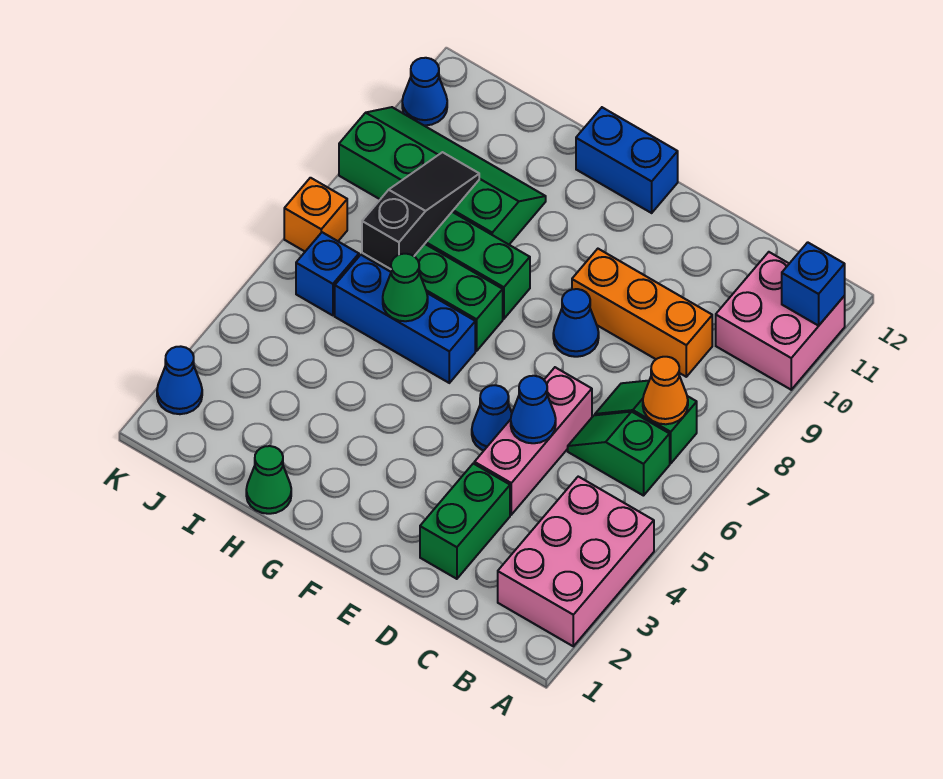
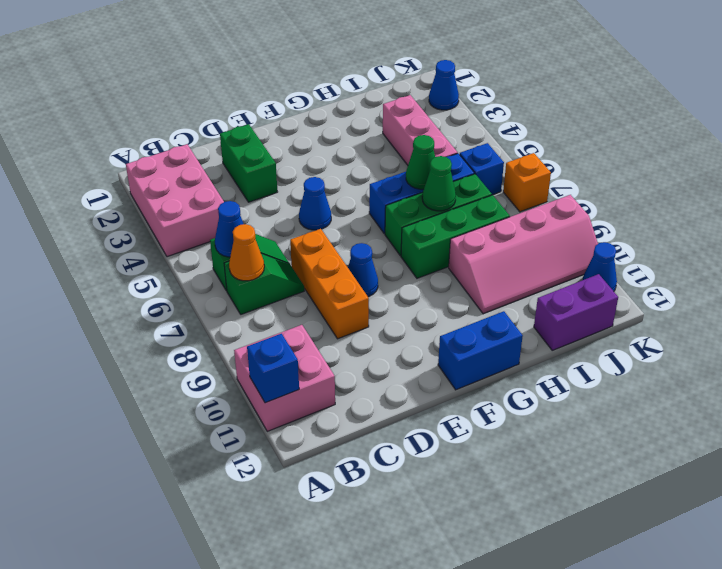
orange brick C9:E9 level 1 -> orange brick D7:D9 level 1
pink brick D4:D6 level 1 -> pink brick I3:I5 level 1
blue cone D5 level 2 -> blue cone B6 level 2
green cone H1 level 1 -> green cone H7 level 2
green slope H9:K10 level 1 top 9 -> pink slope H9:K10 level 1 top 9
black slope I7:I9 level 2 top 7 -> none
none -> purple brick I12:J12 level 1

